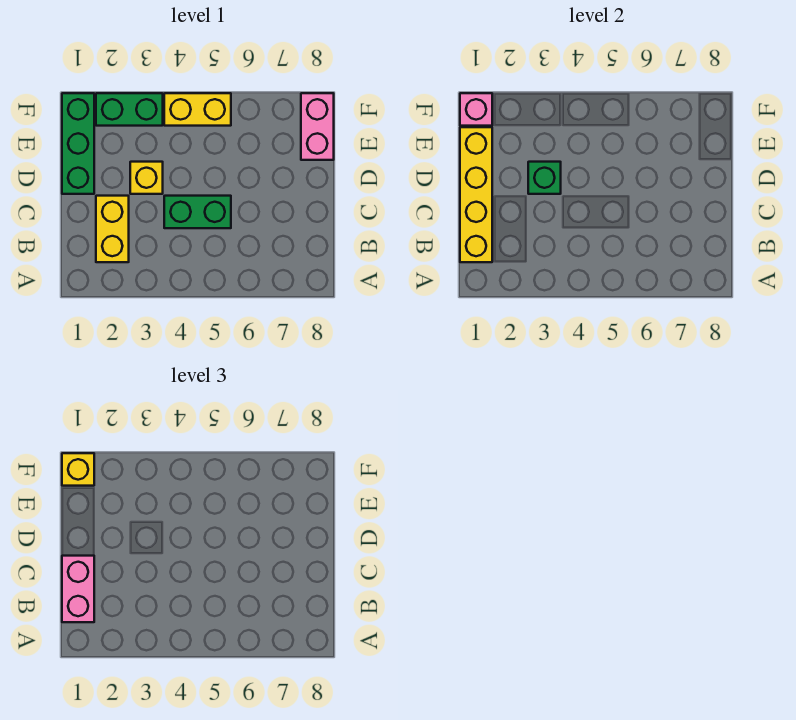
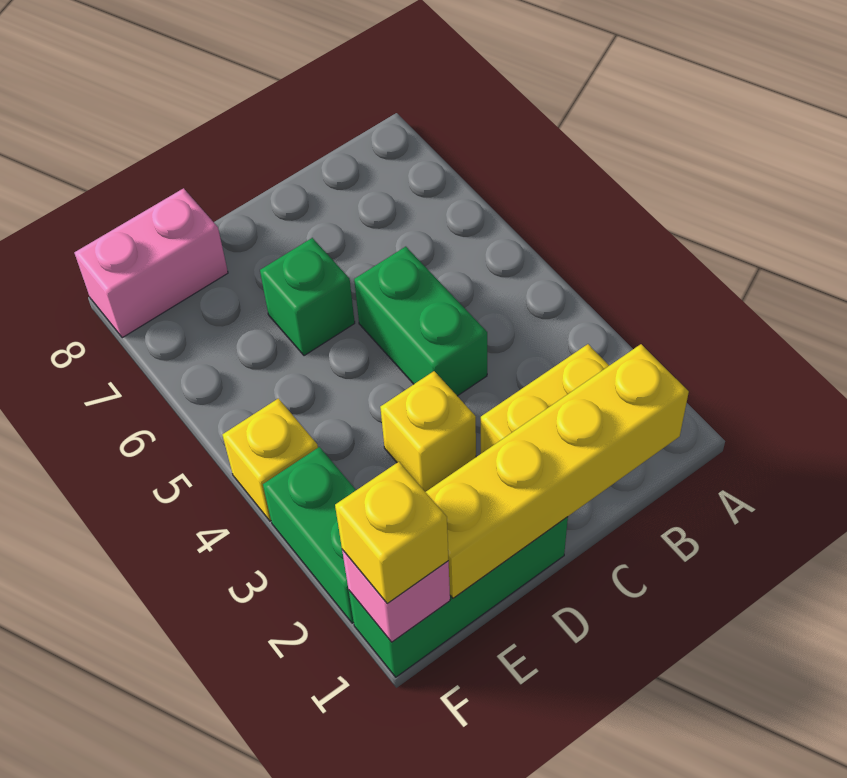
pink brick B1:C1 level 3 -> none
green brick D3 level 2 -> green brick D6 level 1
yellow brick F4:F5 level 1 -> yellow brick F4 level 1

